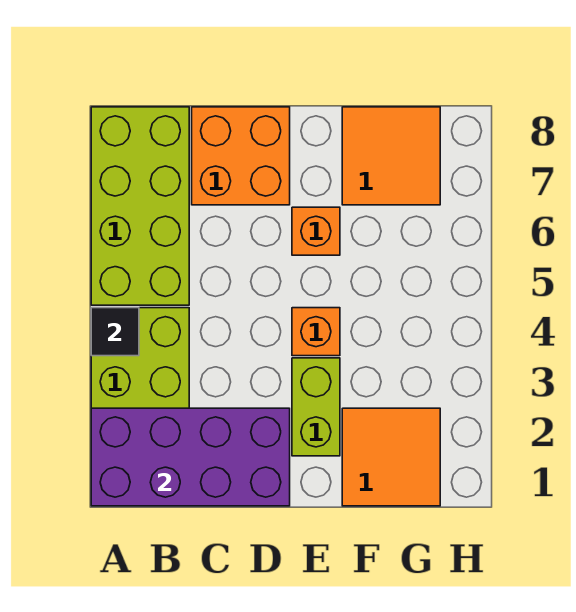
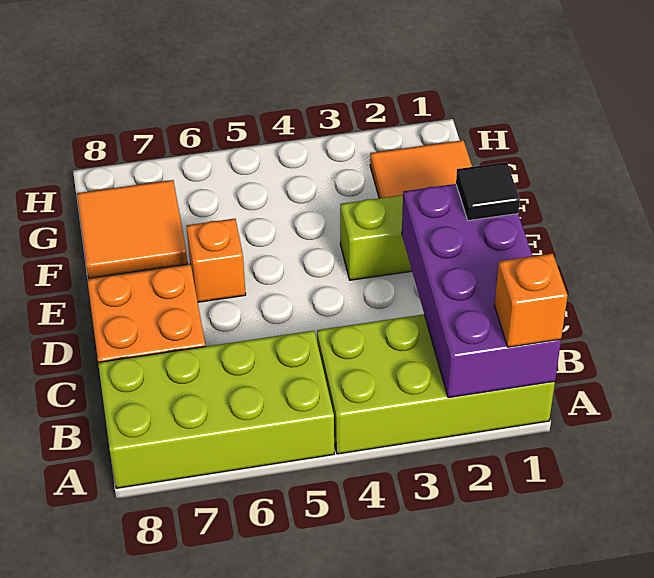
black tile A4 level 2 -> black tile D1 level 3
orange brick E4 level 1 -> orange brick A1 level 3

